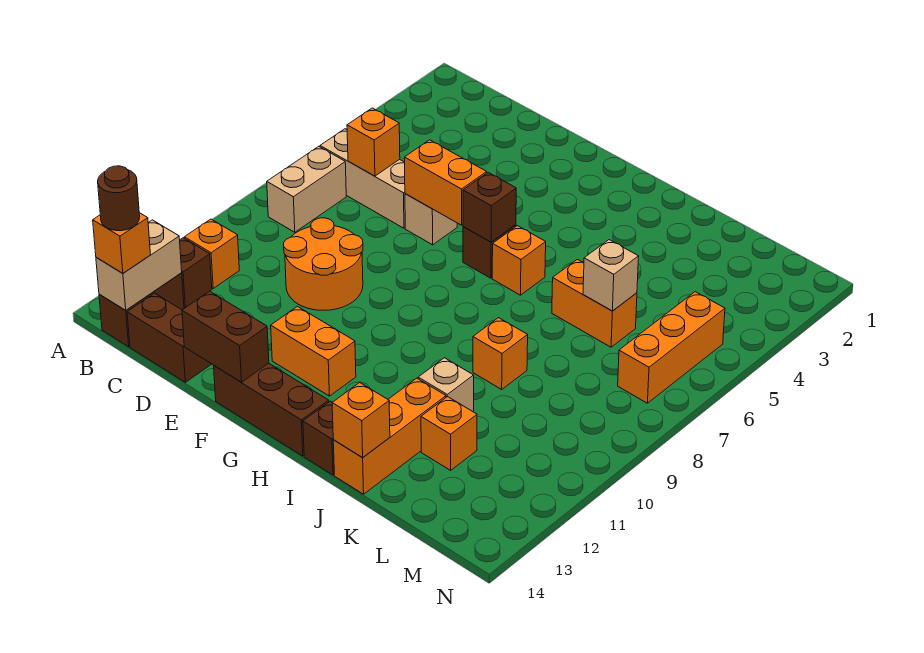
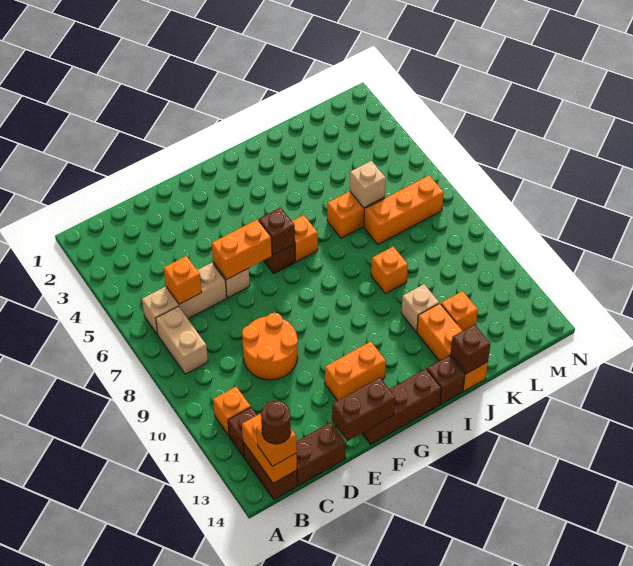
tan brick B13:B14 level 2 -> orange brick B13:B14 level 2
orange brick J14 level 2 -> brown brick J14 level 2
orange brick M5:M7 level 1 -> orange brick K7:M7 level 1

